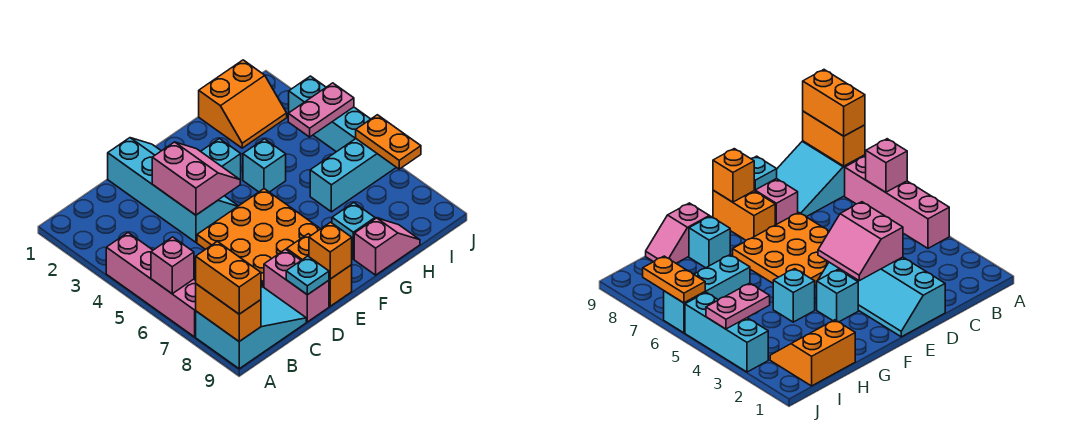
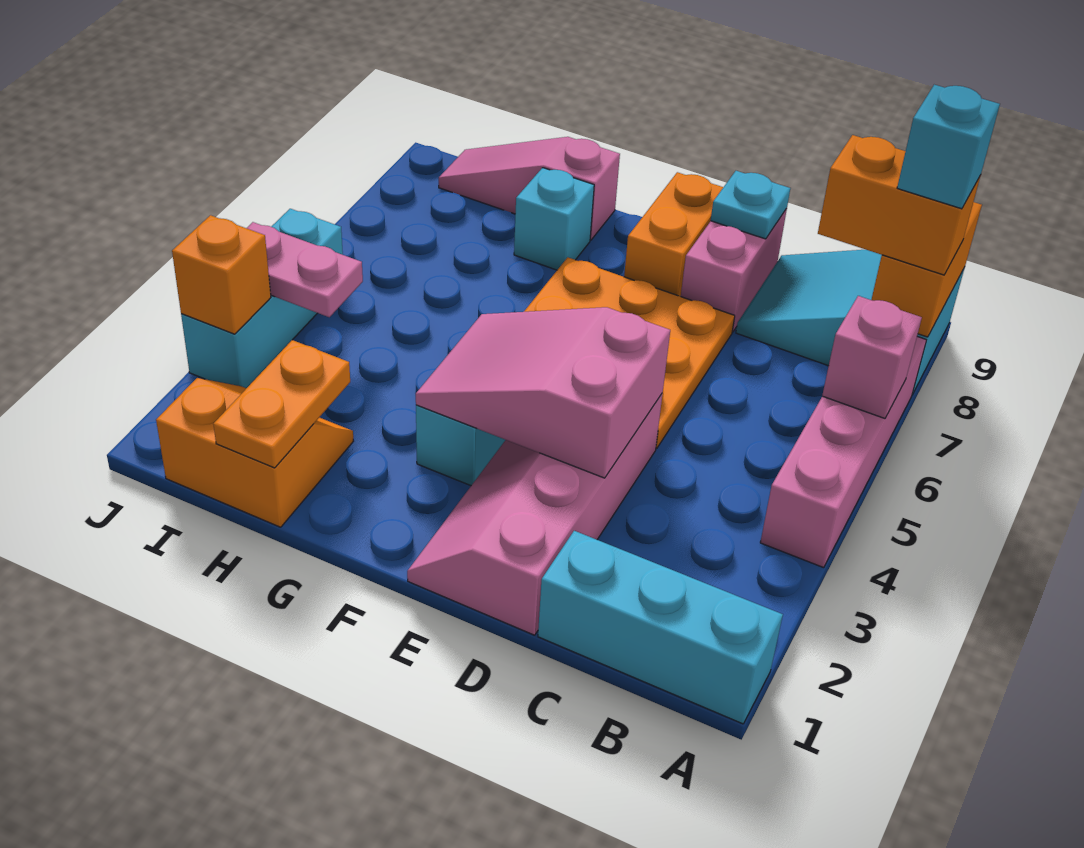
orange brick A8:A9 level 3 -> orange brick A8:B8 level 3
cyan slope D1:E4 level 1 top D -> pink slope D1:E4 level 1 top D
pink slope D3:E4 level 2 top D -> pink slope D3:F4 level 2 top D
orange brick E9 level 2 -> orange brick J3 level 2
cyan brick G4 level 1 -> cyan brick A8 level 4
pink slope G9:H9 level 1 top G -> pink slope G9:I9 level 1 top G
cyan brick H6:J6 level 1 -> cyan brick A1:C1 level 1
orange plate J6:J7 level 2 -> orange plate H1:H2 level 2

